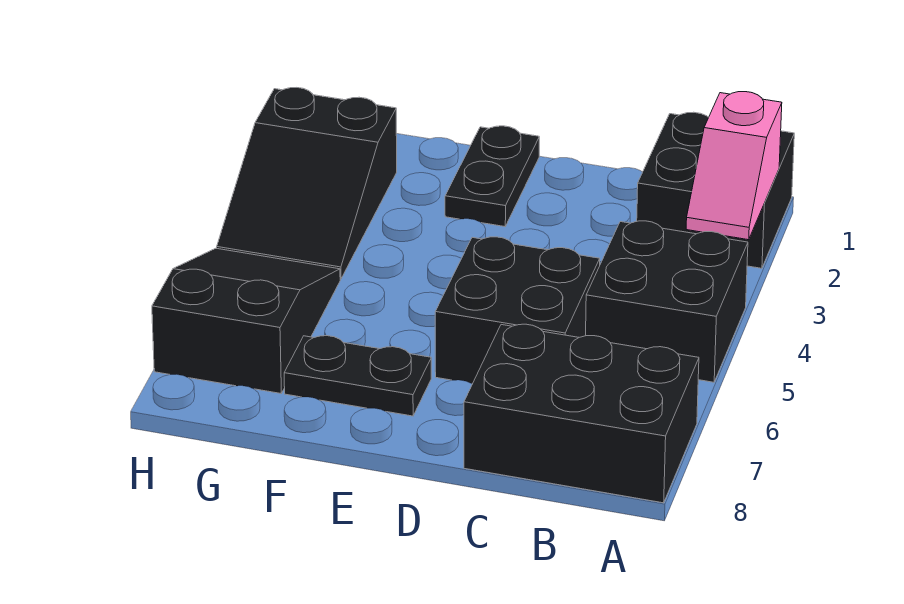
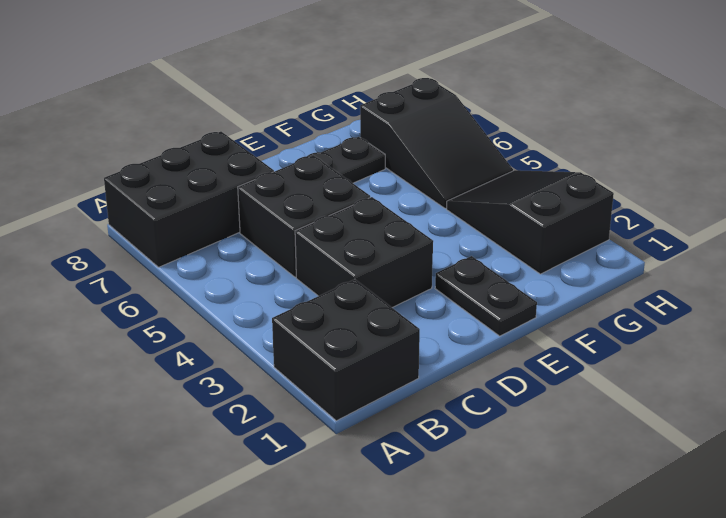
pink slope A2:A3 level 2 top 2 -> none
black brick A4:B5 level 1 -> black brick C3:D4 level 1

